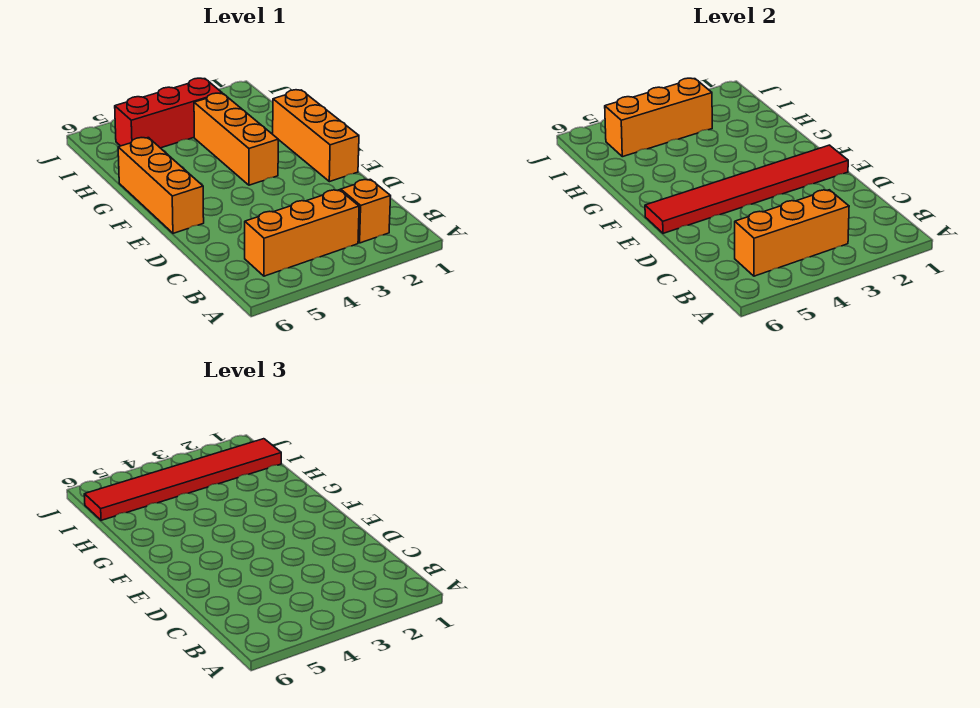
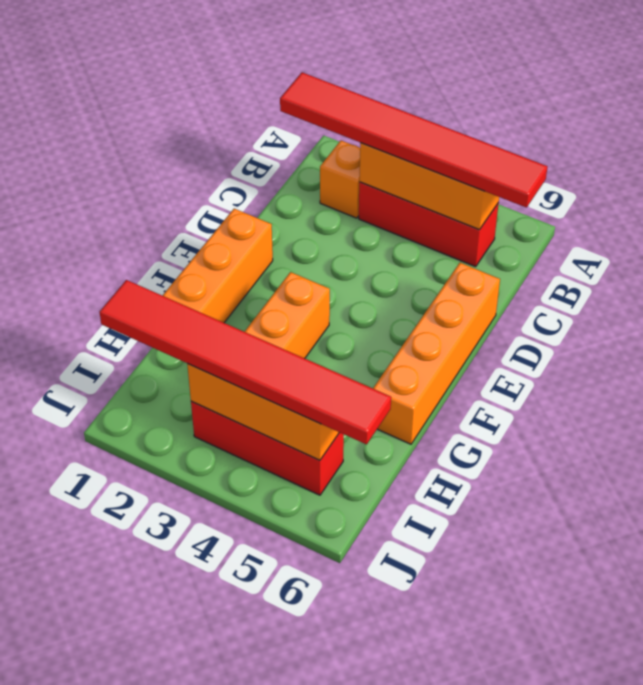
orange brick B3:B5 level 1 -> red brick B3:B5 level 1
red tile E1:E6 level 2 -> red tile B1:B6 level 3
orange brick E6:G6 level 1 -> orange brick D6:G6 level 1

